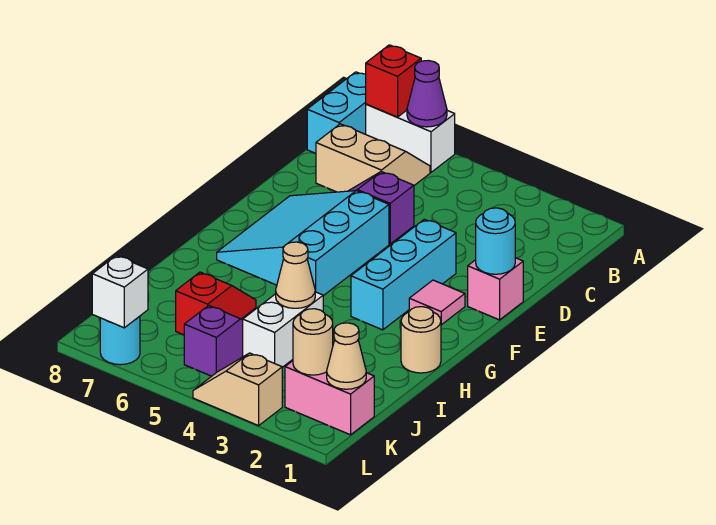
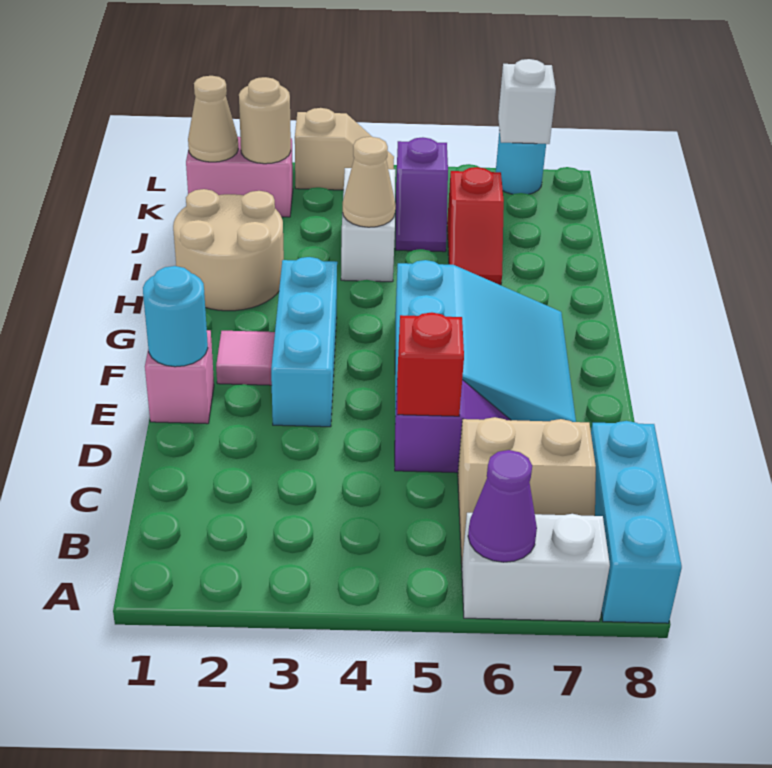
red brick A7 level 2 -> red brick D5 level 2
cyan brick A8:B8 level 1 -> cyan brick A8:C8 level 1
tan round brick H1 level 1 -> tan round brick H1:I2 level 1

